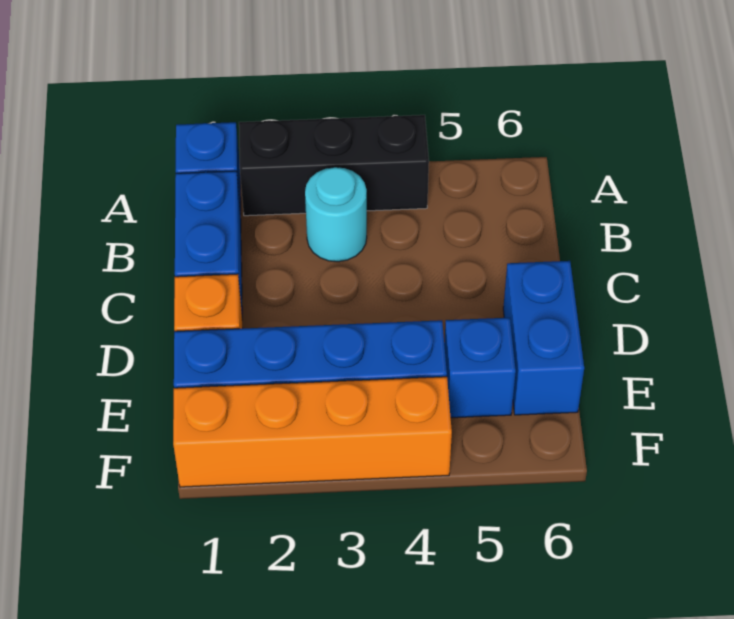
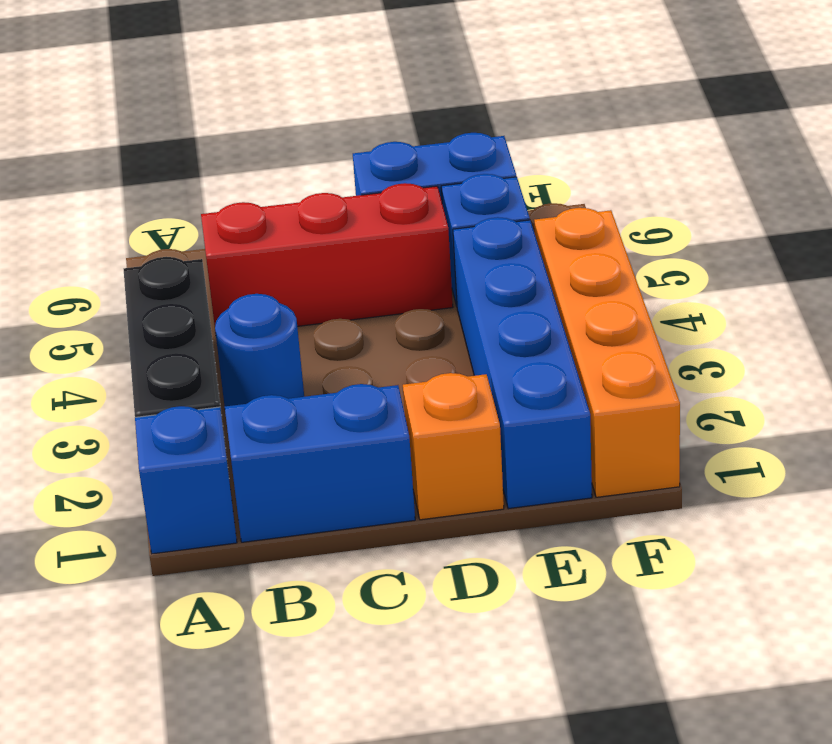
cyan round brick B3 level 1 -> blue round brick B3 level 1
none -> red brick B5:D5 level 1

